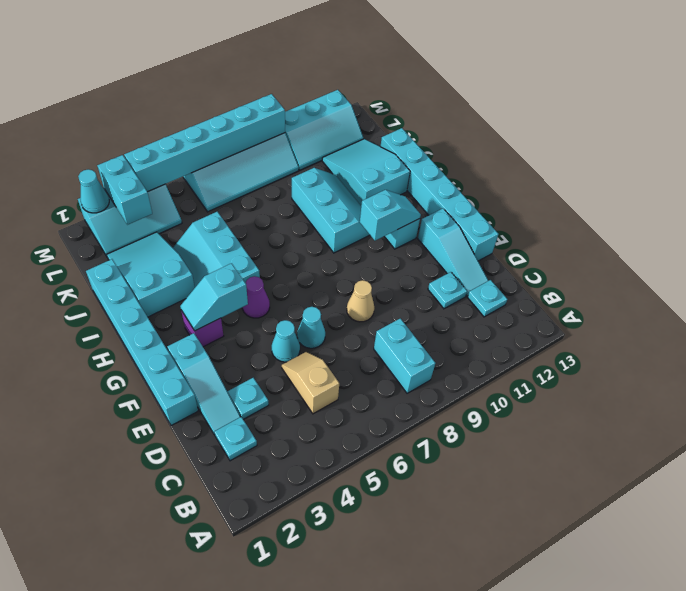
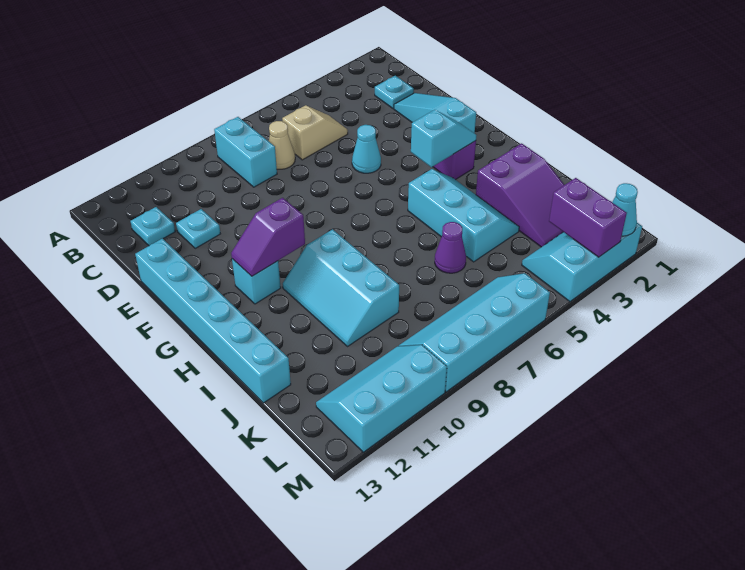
tan slope C5:D5 level 1 top C -> tan slope C5:C6 level 1 top 6
cyan plate D3 level 1 -> none
cyan slope D12:F12 level 1 top F -> none
cyan brick E1:J1 level 1 -> none
cyan cone E6 level 1 -> none
tan cone E8 level 1 -> tan cone C7 level 1
purple cone G5 level 1 -> purple cone J6 level 1
cyan slope G10:G11 level 2 top 10 -> purple slope G10:G11 level 2 top 10
cyan slope I2:K3 level 1 top I -> purple slope I2:K3 level 1 top I
cyan slope I11:K12 level 1 top I -> none
cyan brick L3:M3 level 2 -> purple brick L3:M3 level 2
cyan brick M4:M9 level 2 -> none

